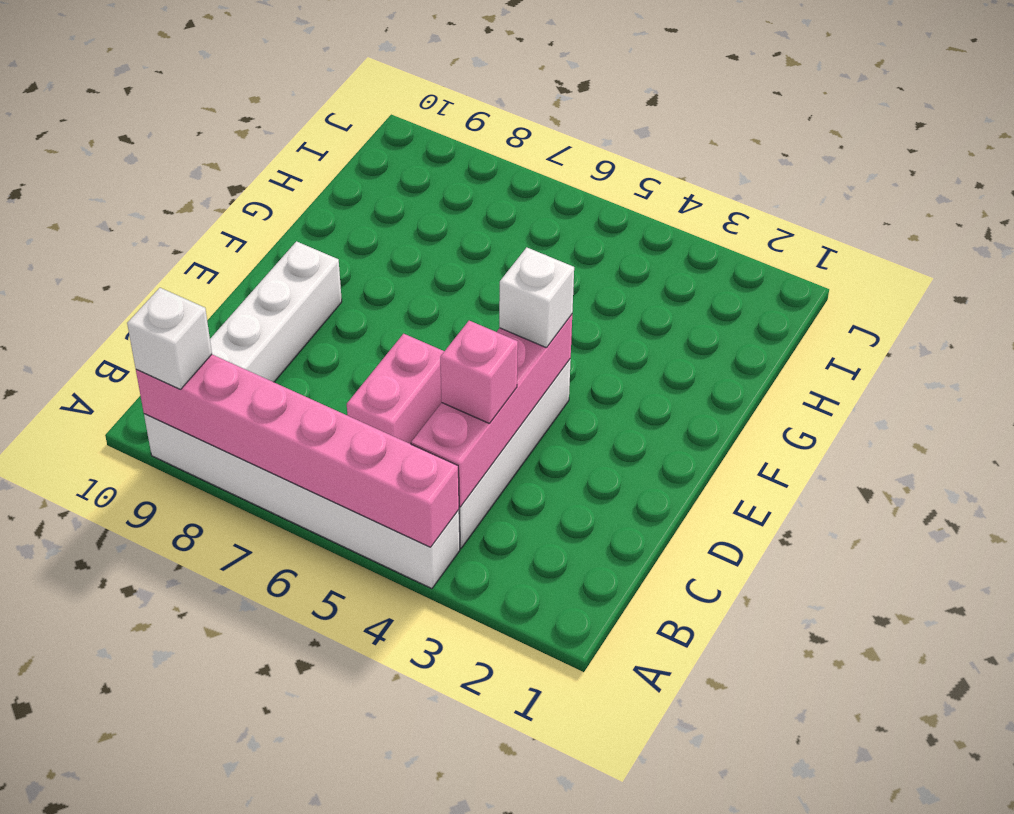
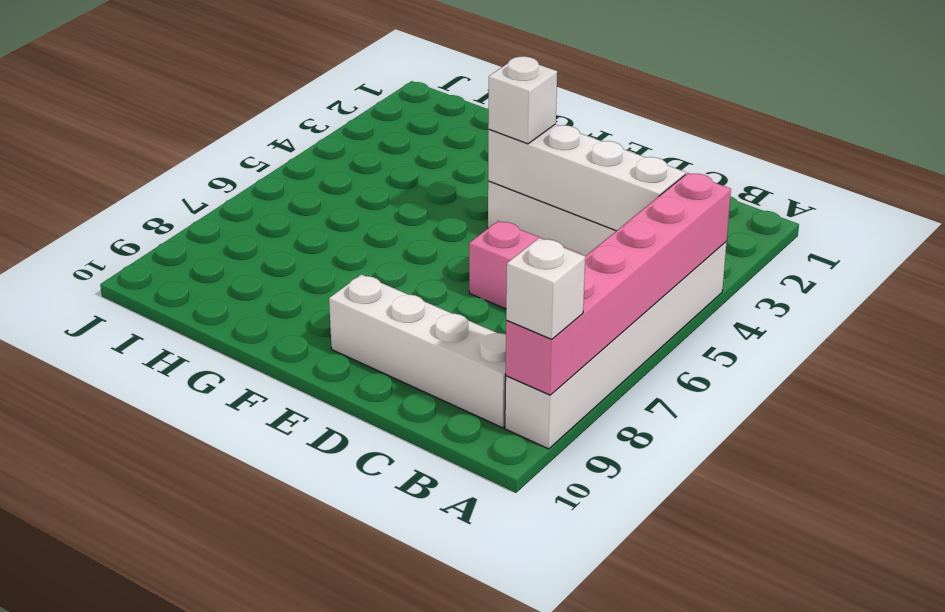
pink brick B4:E4 level 2 -> white brick B4:E4 level 2
pink brick C4 level 3 -> none

